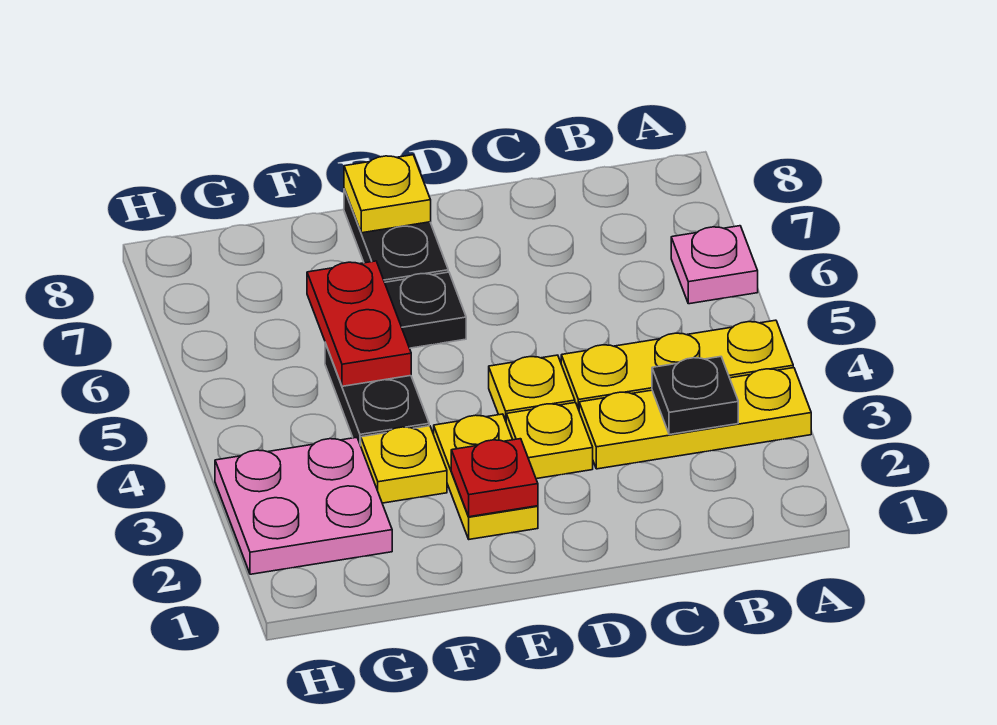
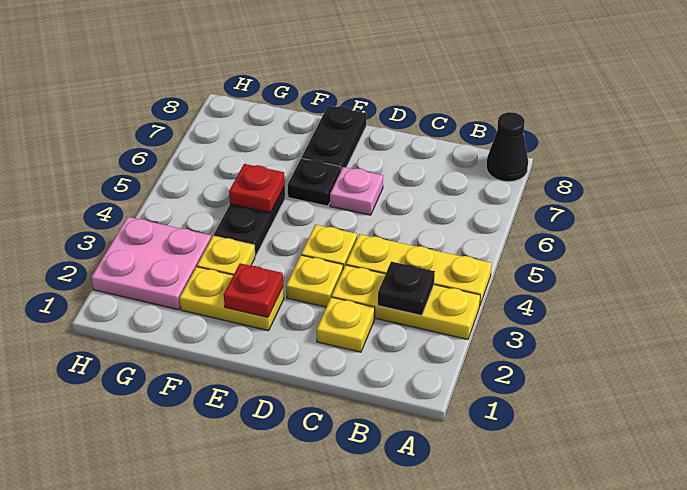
pink plate A6 level 1 -> pink plate D6 level 1
none -> black cone A8 level 1
yellow plate E2:E3 level 1 -> yellow plate E2:F2 level 1
yellow plate E8 level 2 -> yellow plate C2 level 1
red plate F5:F6 level 2 -> red plate F5 level 2

